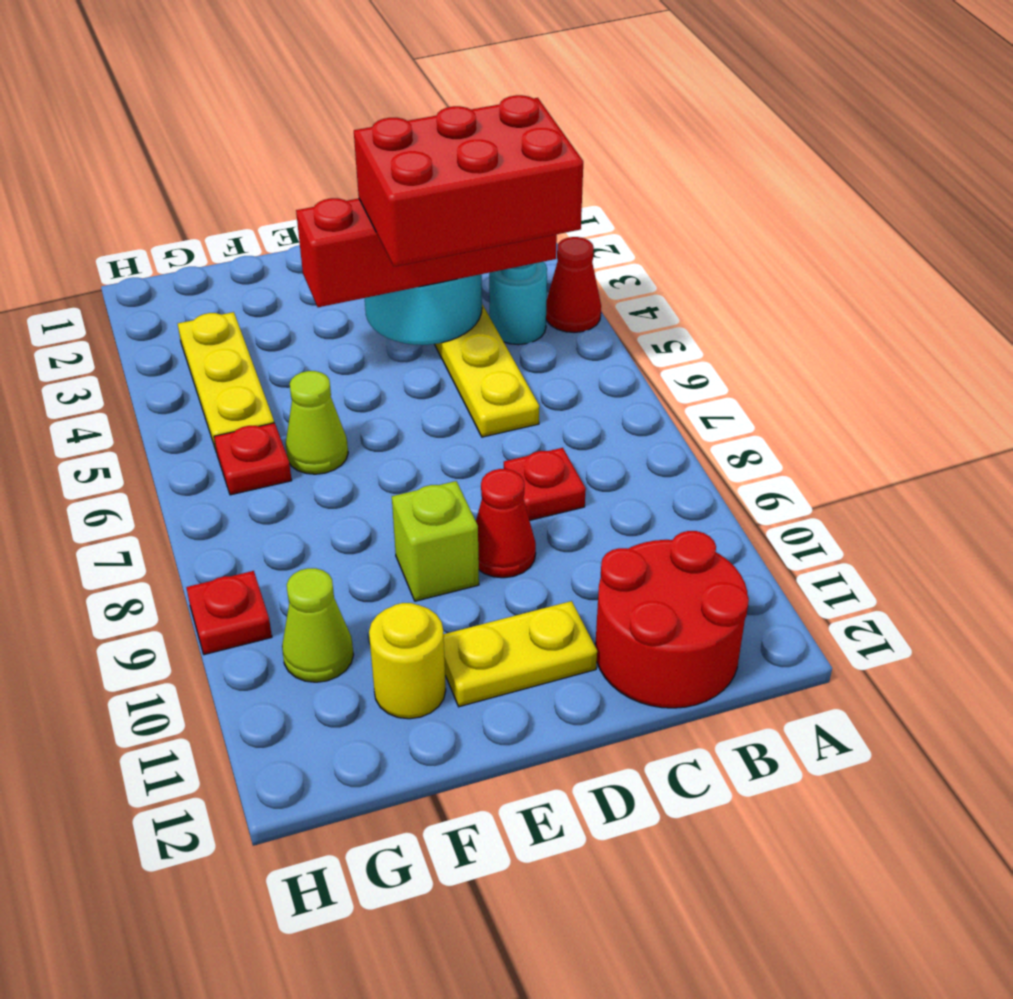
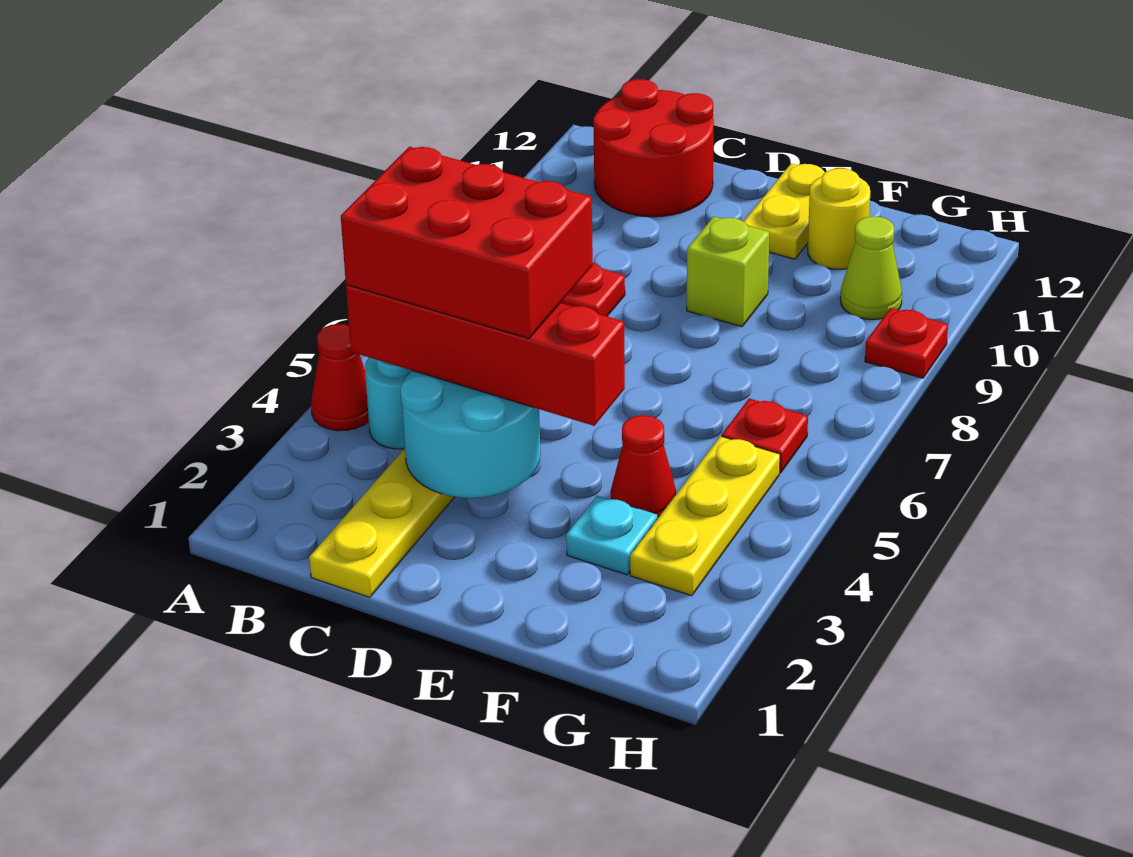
red cone D9 level 1 -> red cone F4 level 1
yellow plate D11:E11 level 1 -> yellow plate E11:E12 level 1
none -> cyan plate F3 level 1
lime cone F6 level 1 -> none

